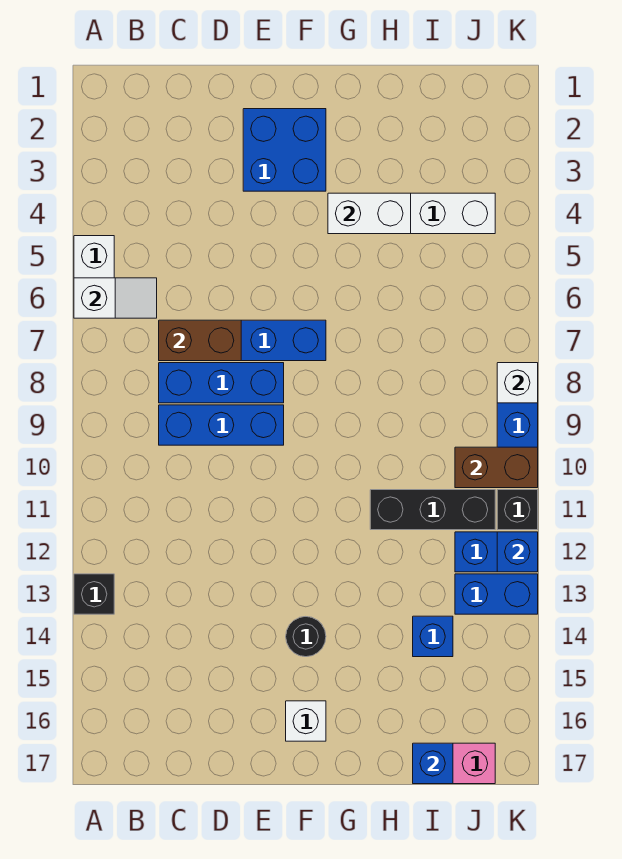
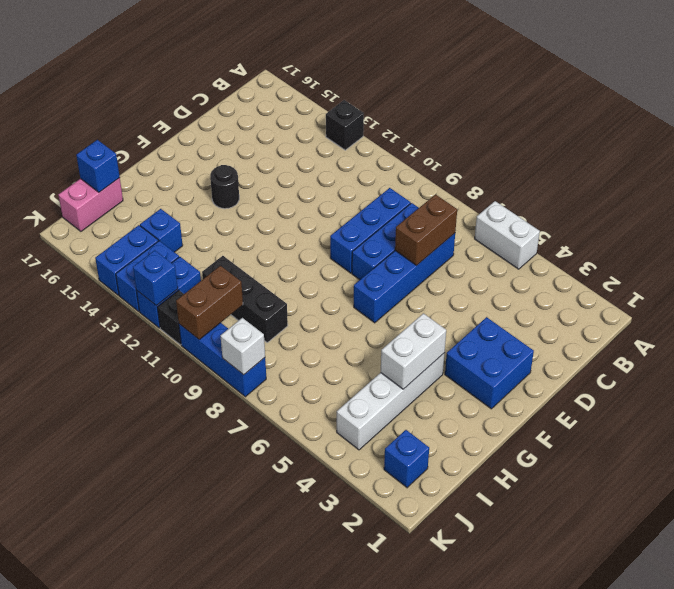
white slope A6:B6 level 2 top A -> none
white brick F16 level 1 -> none
black brick H11:J11 level 1 -> black brick I9:I11 level 1
none -> blue brick J2 level 1
none -> blue brick J14:K14 level 1

